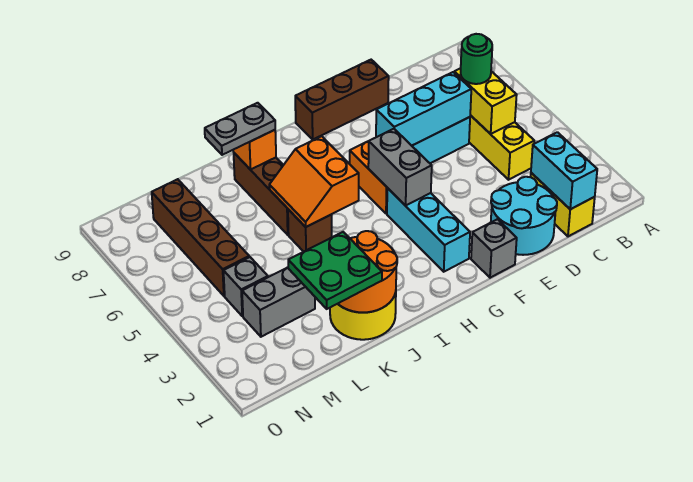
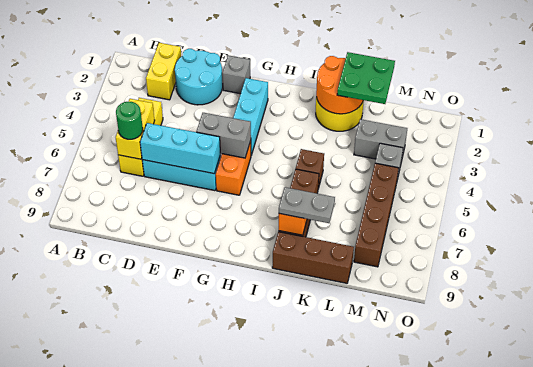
cyan brick C1:C2 level 2 -> none
brown brick E9:G9 level 1 -> brown brick J9:L9 level 1
grey brick G4:G5 level 2 -> grey brick F5:G5 level 2
orange slope I5:J6 level 2 top I -> none

